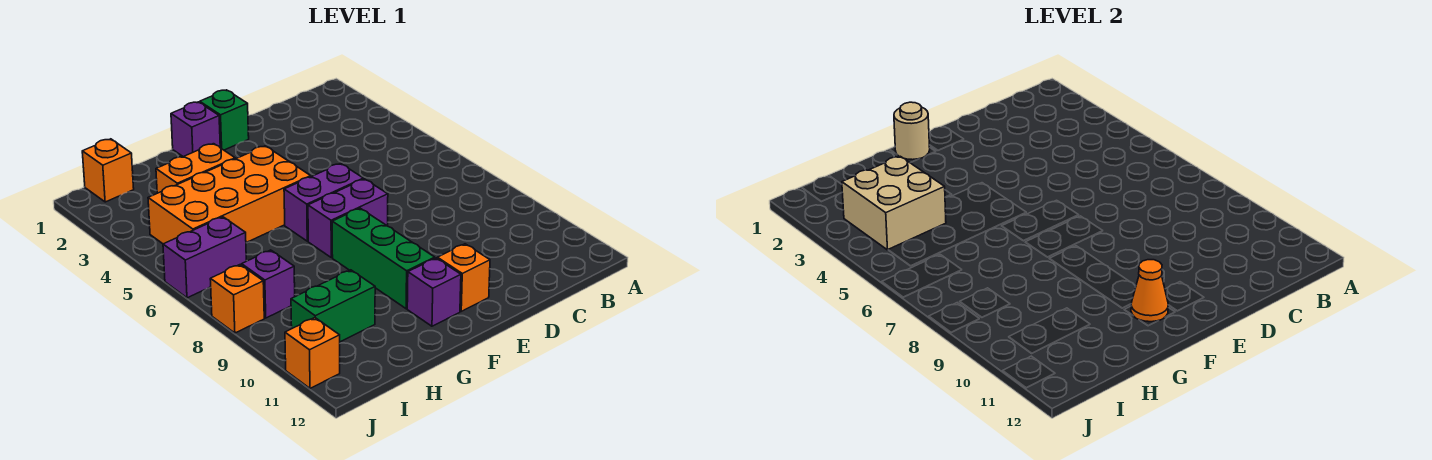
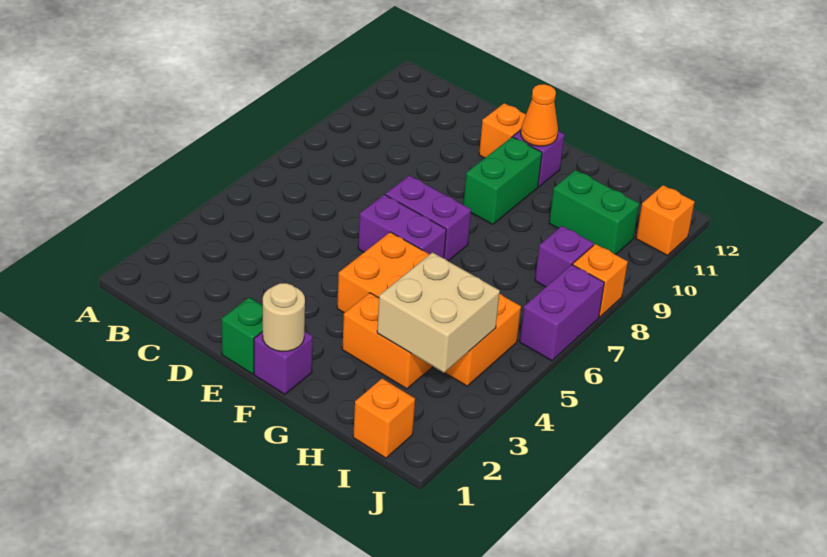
green brick F8:F10 level 1 -> green brick F9:F10 level 1
purple brick I6:J6 level 1 -> purple brick J6:J7 level 1

